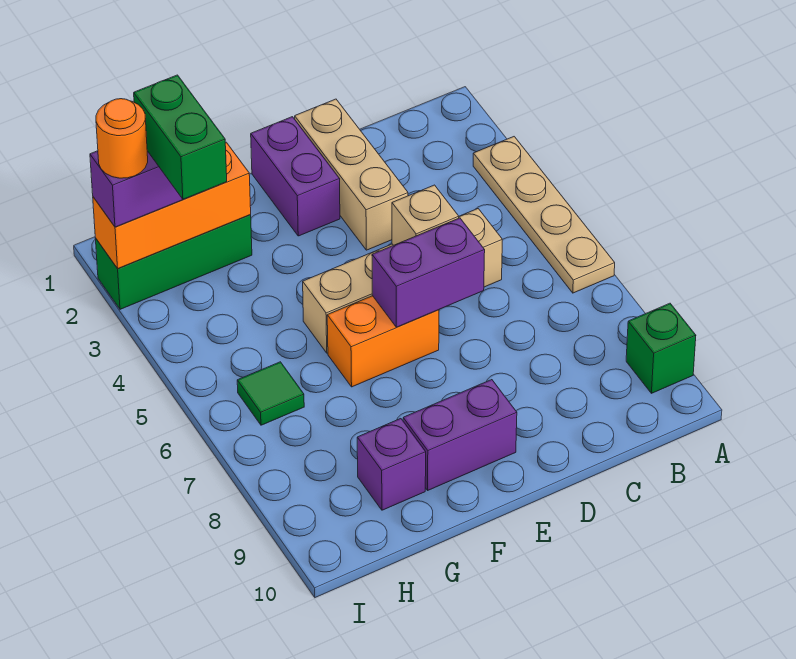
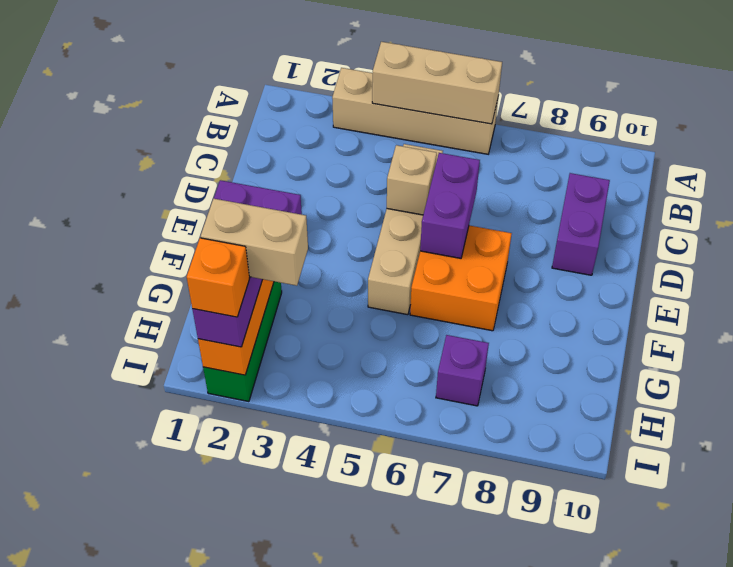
tan plate A3:A6 level 1 -> tan brick A3:A6 level 1
green brick A9 level 1 -> none
tan brick D1:D3 level 1 -> tan brick A4:A6 level 2
orange brick E6:F6 level 1 -> orange brick E6:F7 level 1
purple brick E9:F9 level 1 -> purple brick C9:D9 level 1
purple brick G9 level 1 -> purple brick H7 level 1
green brick H2:H3 level 4 -> tan brick H2:H3 level 4
green tile H6 level 1 -> none
orange round brick I2 level 4 -> orange brick I2 level 4

